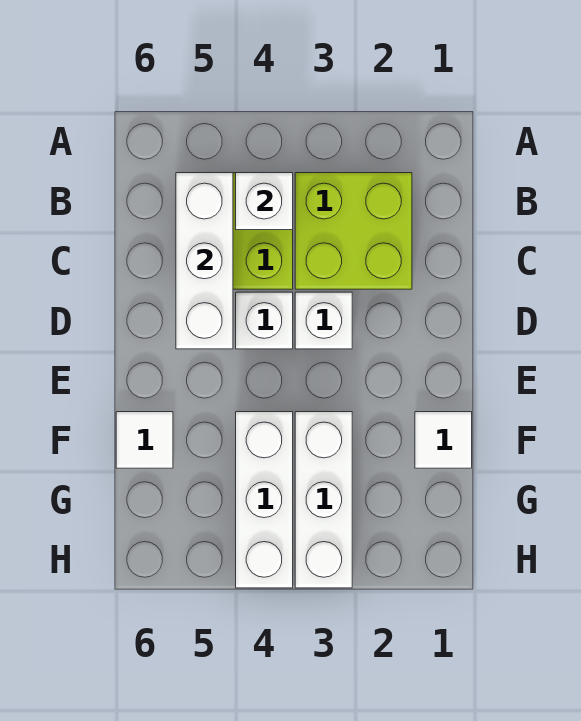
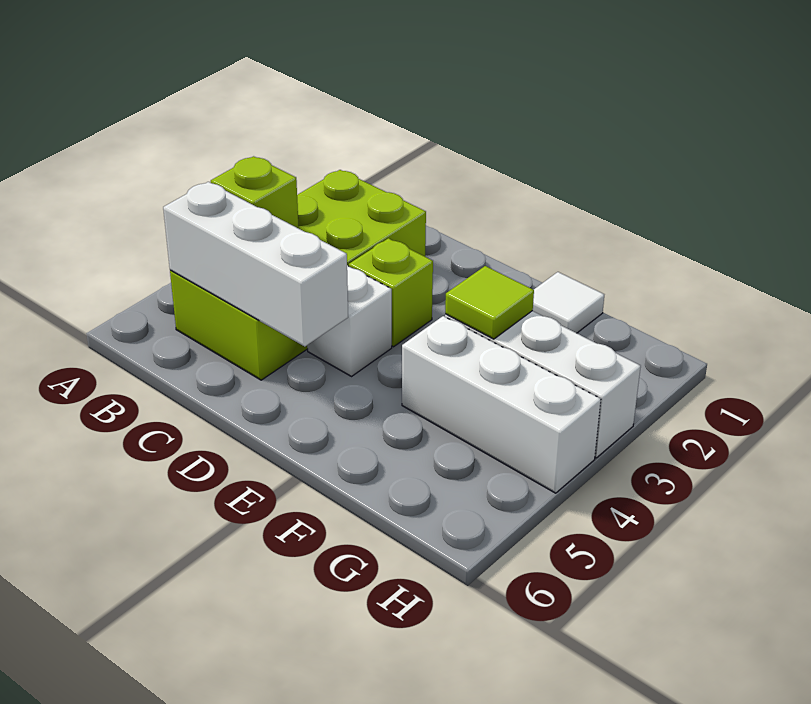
white brick B4 level 2 -> lime brick B4 level 2
white brick D3 level 1 -> lime brick D3 level 1
none -> lime tile F3 level 2
white tile F6 level 1 -> none

